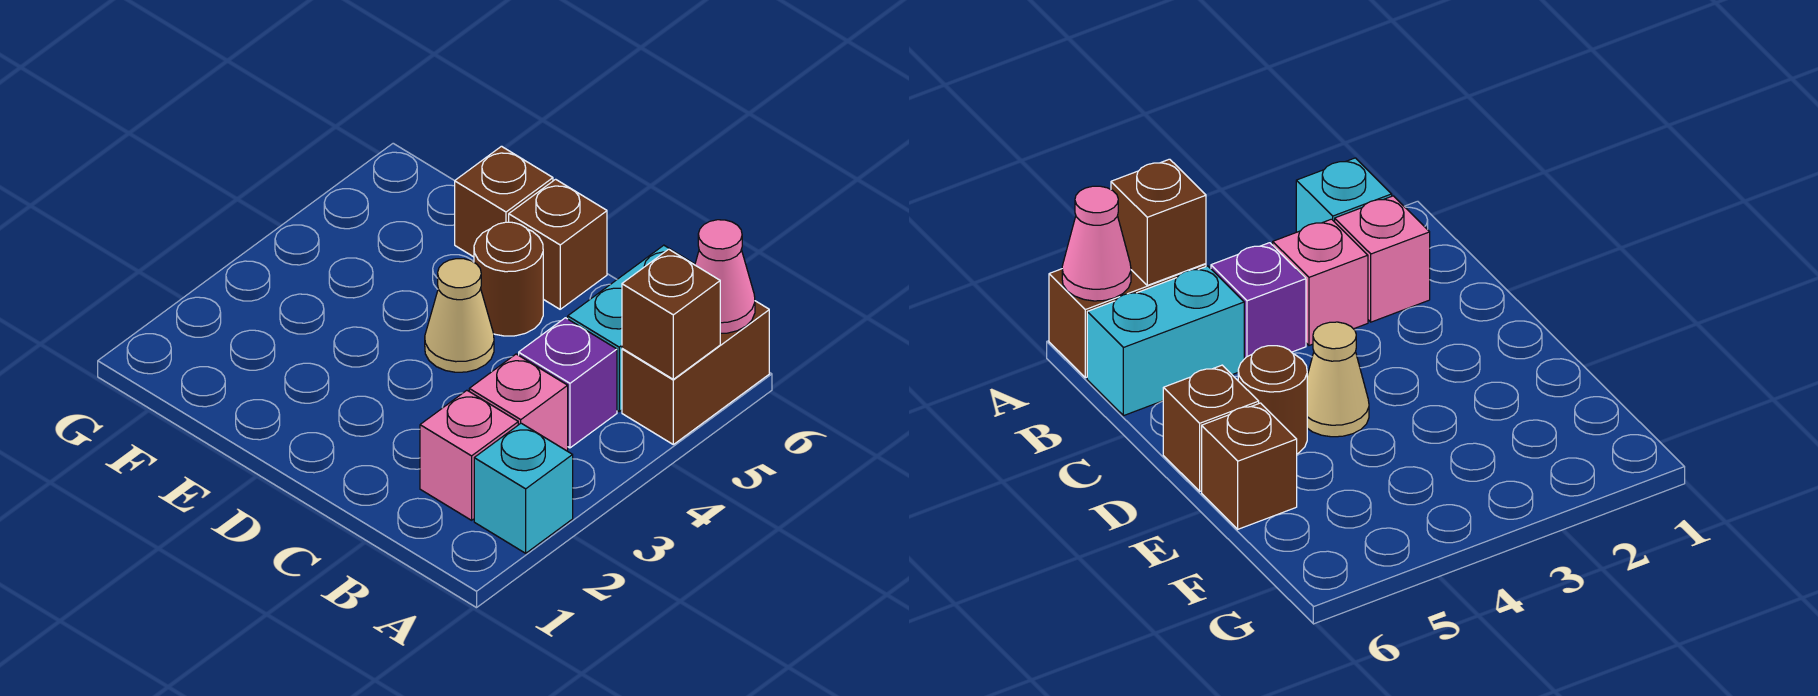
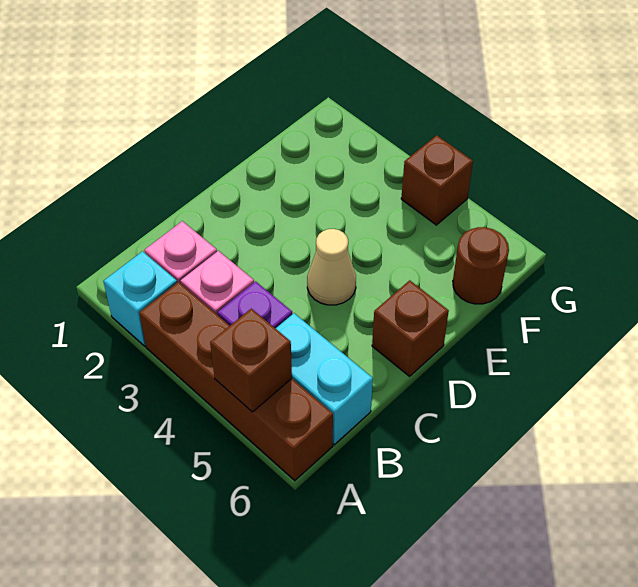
brown brick A5:A6 level 1 -> brown brick A3:A6 level 1
pink cone A6 level 2 -> none
brown round brick D5 level 1 -> brown round brick F6 level 1
brown brick E6 level 1 -> brown brick G4 level 1

